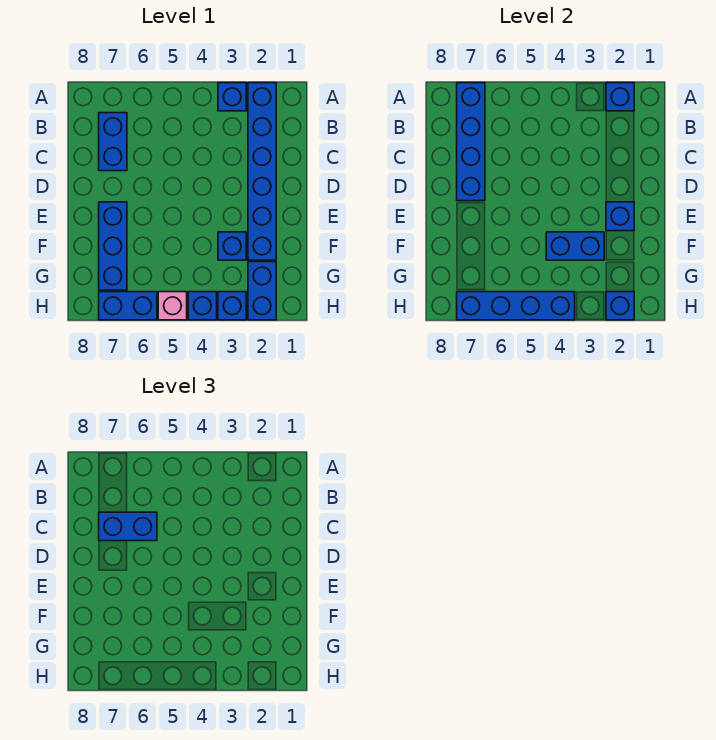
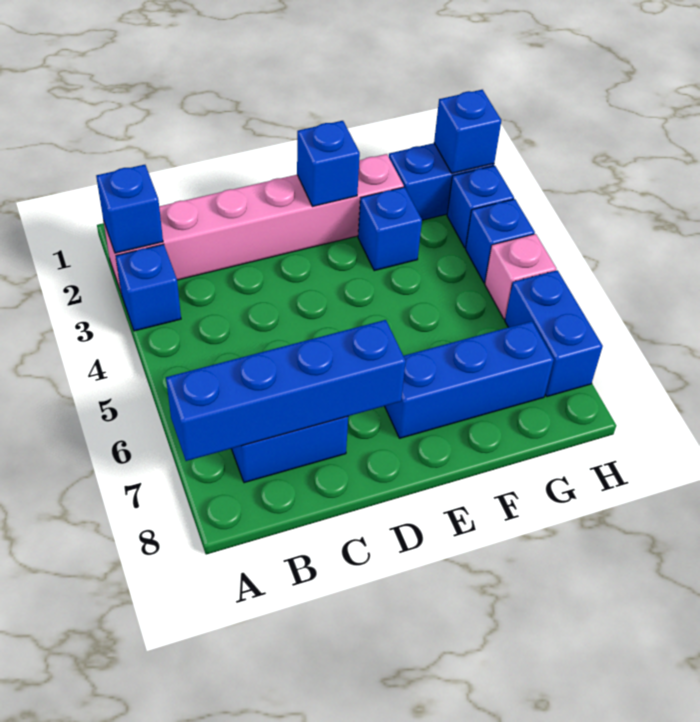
blue brick A2:F2 level 1 -> pink brick A2:F2 level 1
blue brick C6:C7 level 3 -> none
blue brick F3:F4 level 2 -> none
blue brick H4:H7 level 2 -> none

